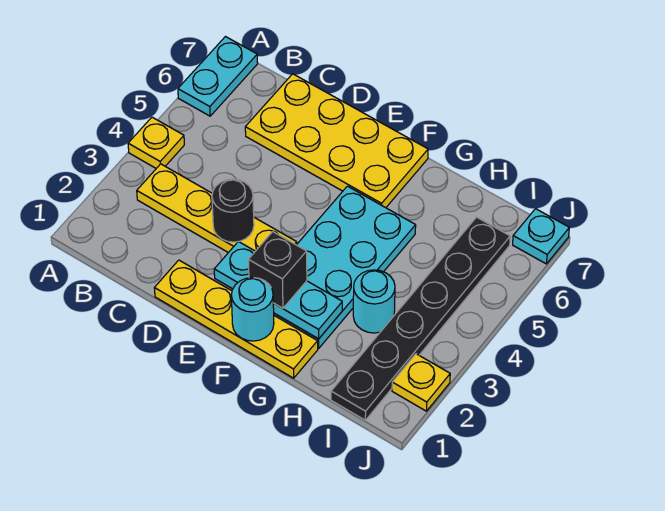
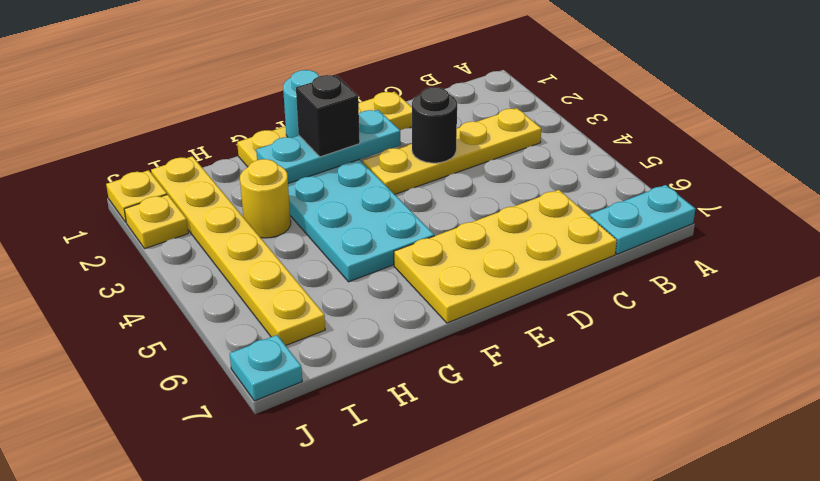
yellow plate A4 level 1 -> yellow plate J1 level 1
cyan plate A6:A7 level 1 -> cyan plate A7:B7 level 1
cyan round brick H3 level 1 -> yellow round brick H3 level 1
black plate I1:I6 level 1 -> yellow plate I1:I6 level 1

